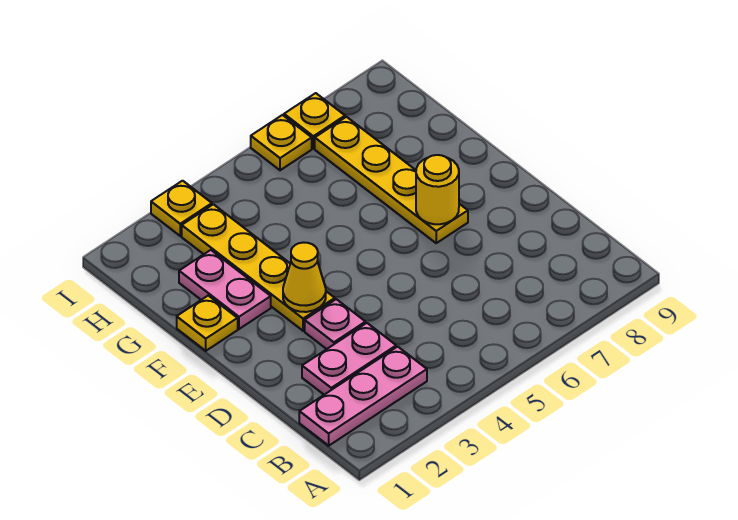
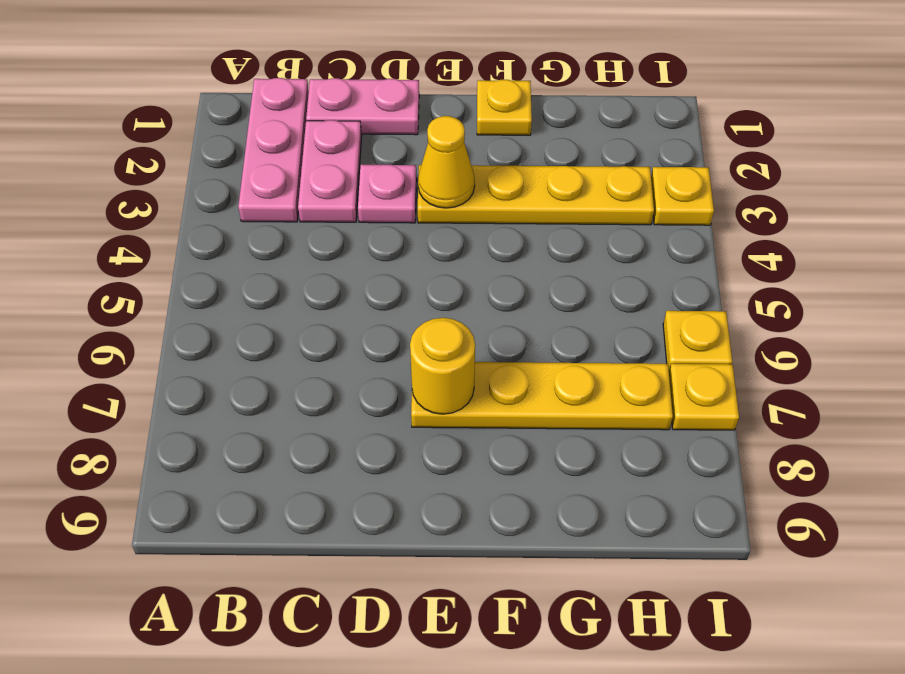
pink plate F2:G2 level 1 -> pink plate C1:D1 level 1

